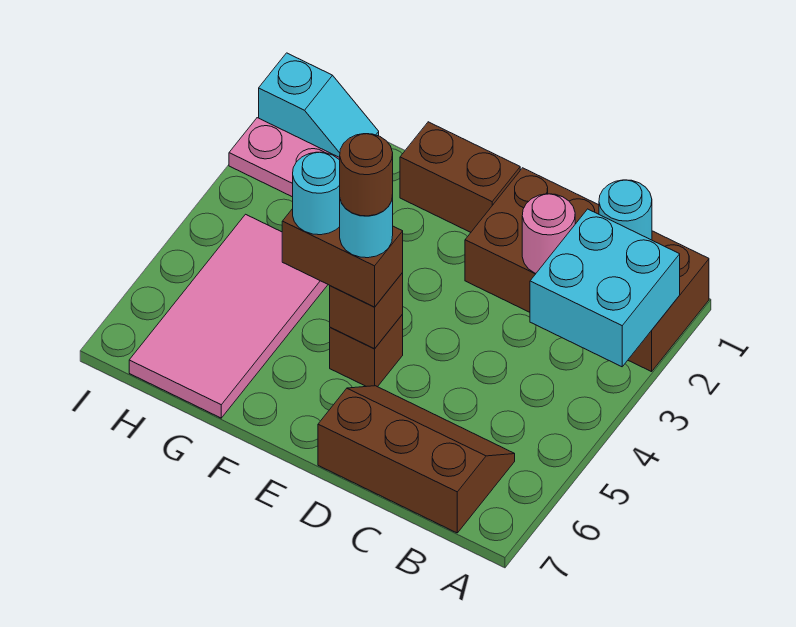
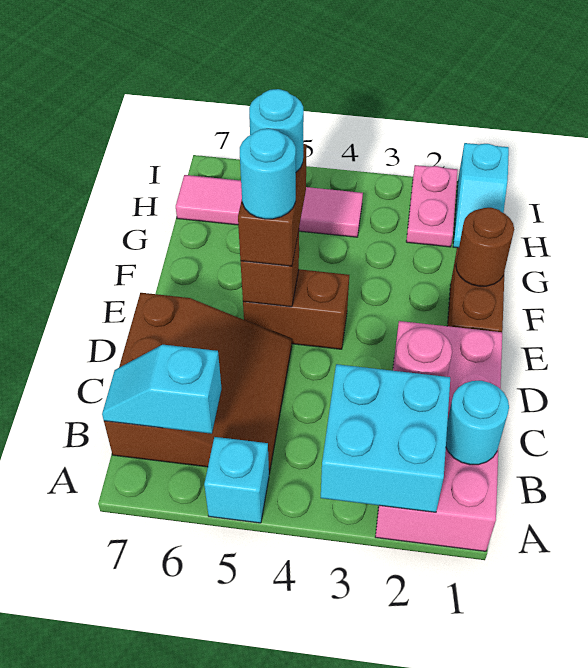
brown brick A1:D2 level 1 -> pink brick A1:D2 level 1
none -> cyan brick A5 level 1
brown slope B6:D7 level 1 top 7 -> brown slope B5:D7 level 1 top 7
none -> cyan slope B6:B7 level 2 top 6
brown brick E5 level 1 -> brown brick E4:E5 level 1
brown round brick E5 level 5 -> brown round brick F1 level 2
pink tile G4:H7 level 1 -> pink tile H4:H7 level 1

